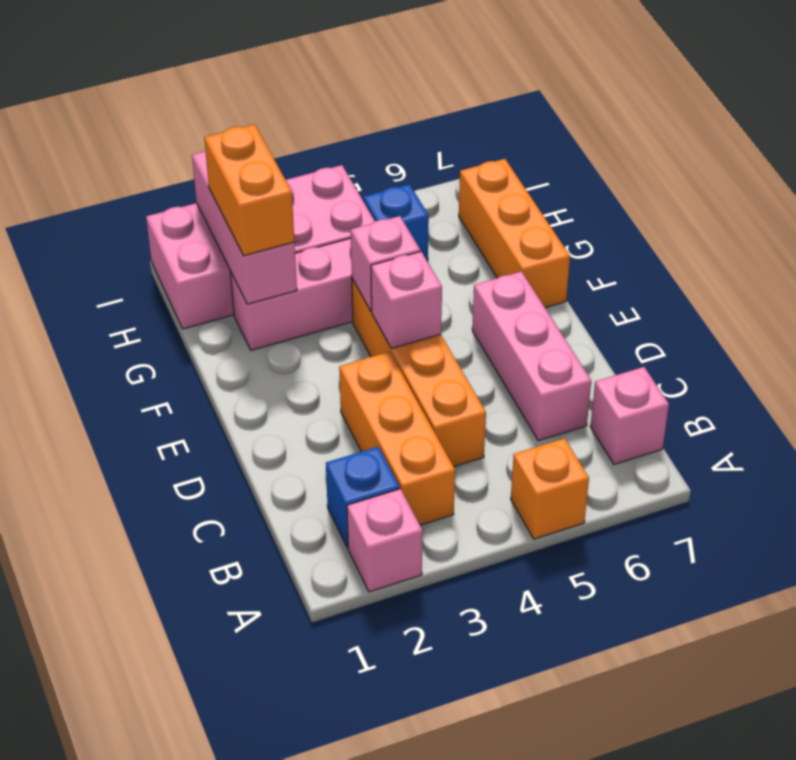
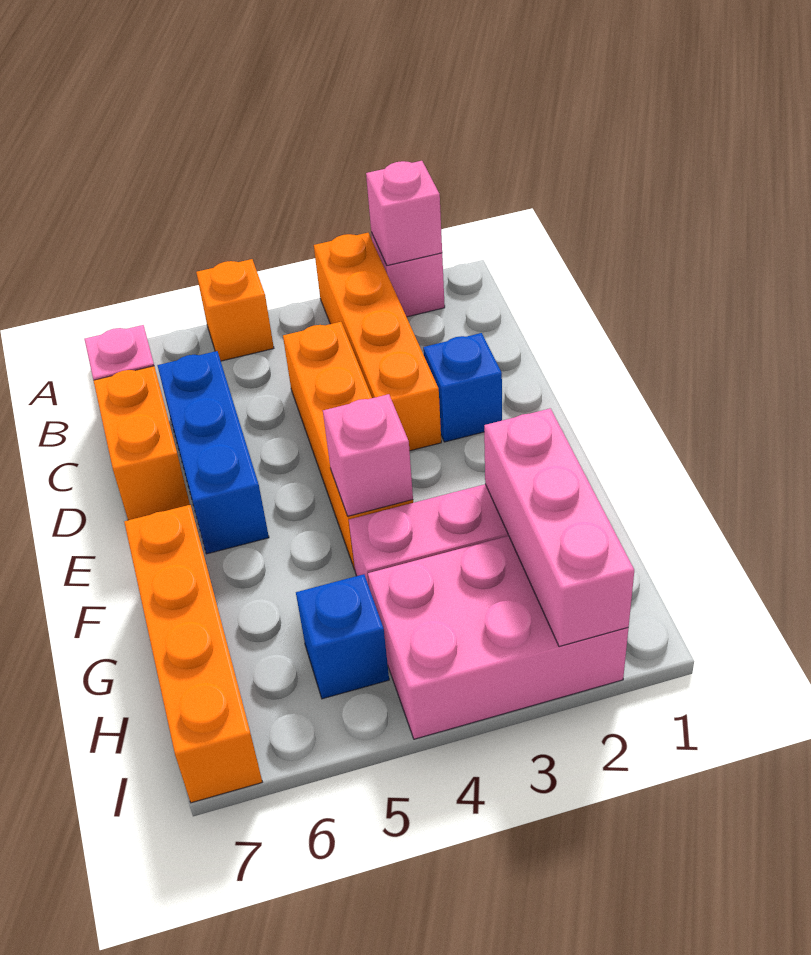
blue brick B2 level 1 -> blue brick D2 level 1
orange brick B3:D3 level 1 -> orange brick A3:D3 level 1
pink brick C6:E6 level 1 -> blue brick C6:E6 level 1
pink brick E4 level 2 -> pink brick A2 level 2
orange brick F7:H7 level 1 -> orange brick F7:I7 level 1
orange brick G2:H2 level 3 -> orange brick C7:D7 level 1
pink brick H1:I4 level 1 -> pink brick H2:I4 level 1

